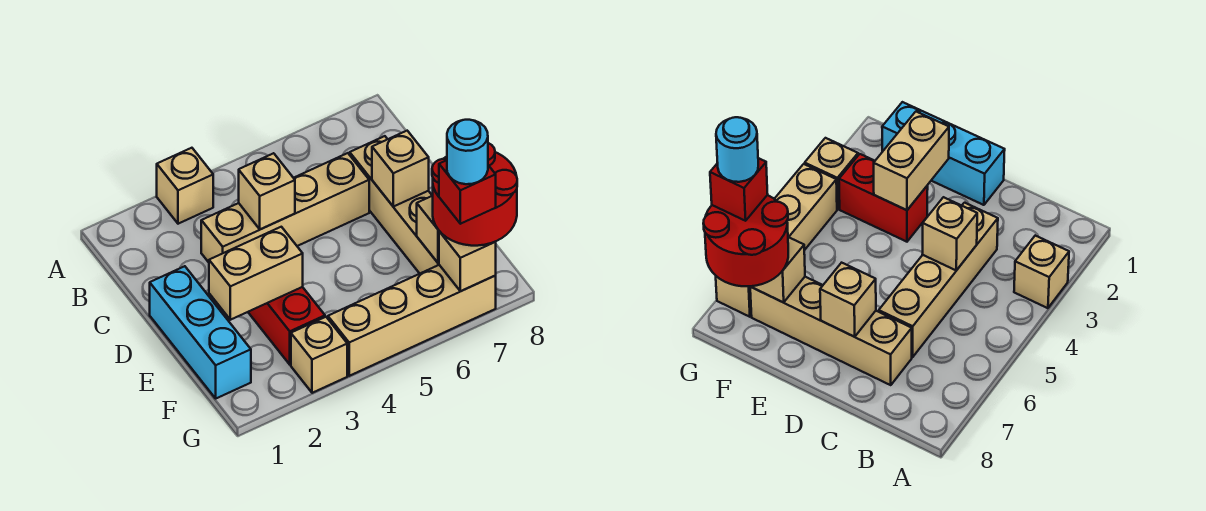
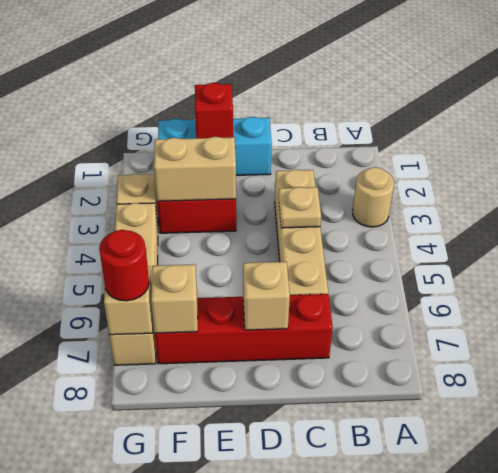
tan brick A3 level 1 -> tan round brick A3 level 1
tan brick C4 level 2 -> tan plate C4 level 2
tan brick C7:F7 level 1 -> red brick C7:F7 level 1
tan brick E2:E3 level 2 -> tan brick E3:F3 level 2
red round brick F7:G8 level 3 -> red round brick G7 level 3
red brick G7 level 4 -> red brick E1 level 2
cyan round brick G7 level 5 -> none

